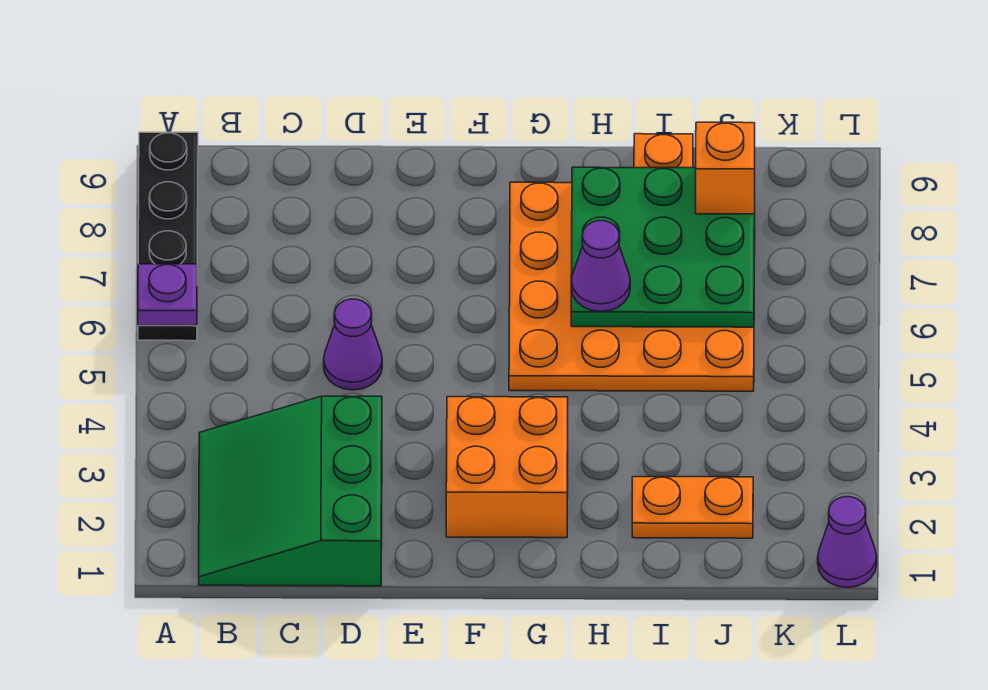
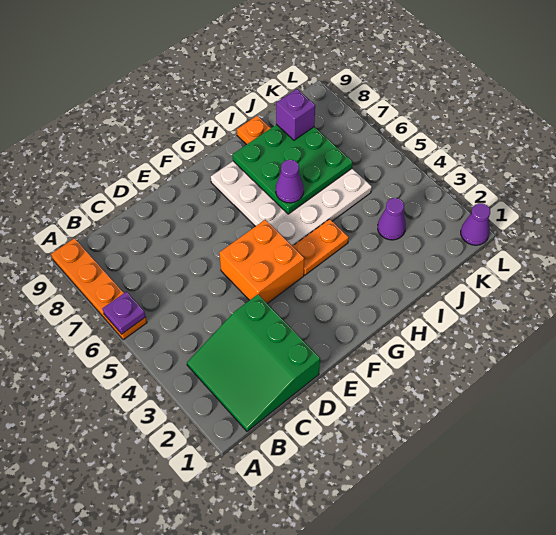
black plate A6:A9 level 1 -> orange plate A6:A9 level 1
purple cone D5 level 1 -> purple cone J3 level 1
orange brick F2:G3 level 1 -> orange brick E4:F5 level 1
orange plate G5:J8 level 1 -> white plate G5:J8 level 1
orange plate I2:J2 level 1 -> orange plate G4:H4 level 1
orange brick J8 level 3 -> purple brick J8 level 3

